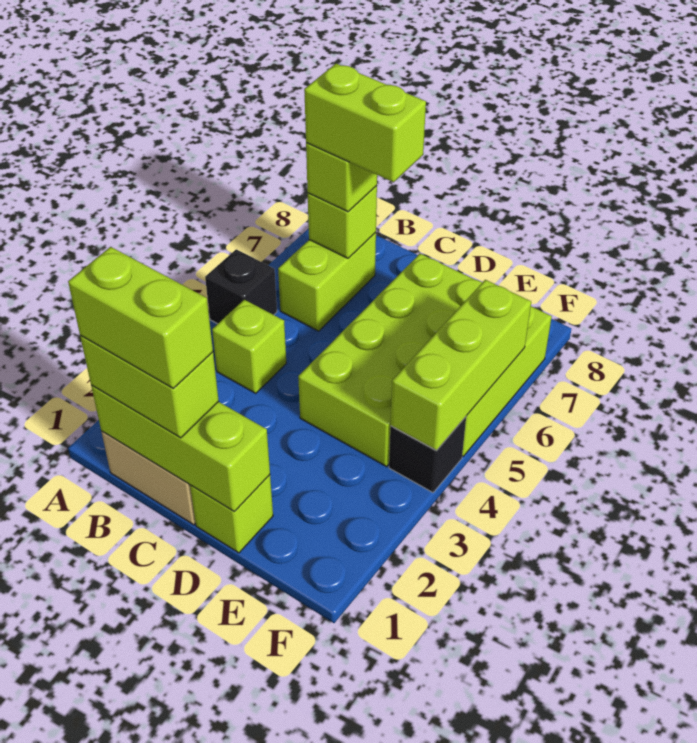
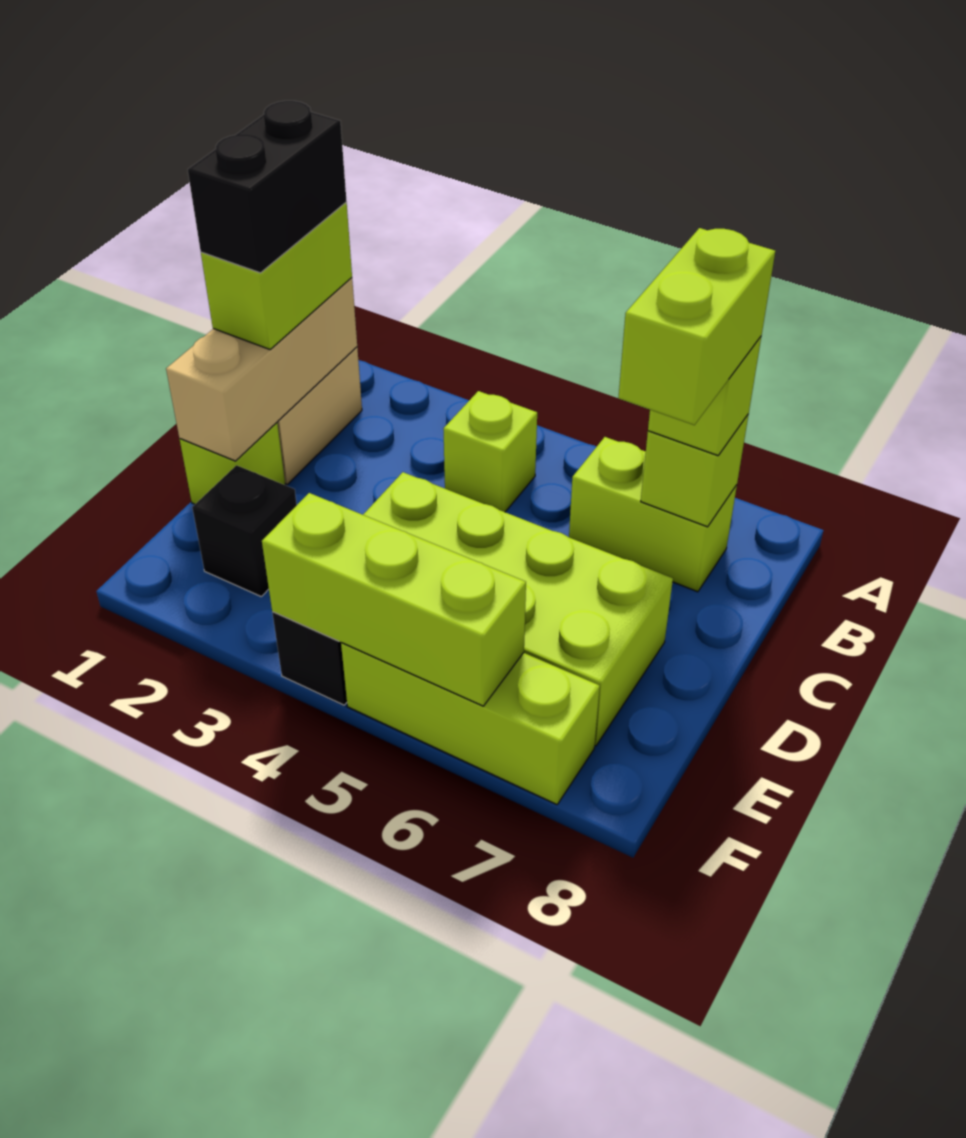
black brick A5 level 1 -> black brick E2 level 1
lime brick B1:D1 level 2 -> tan brick B1:D1 level 2
lime brick B1:C1 level 4 -> black brick B1:C1 level 4

